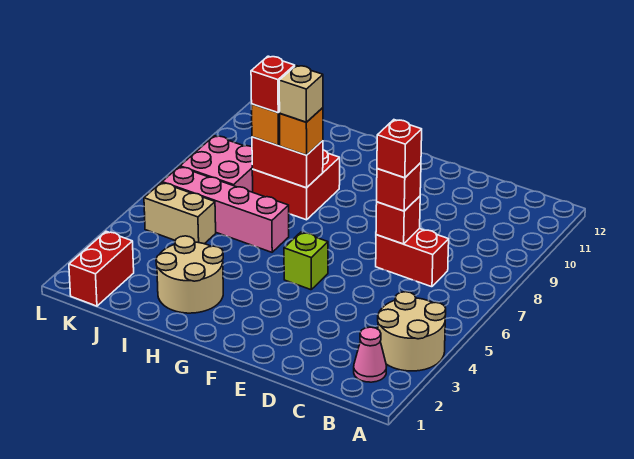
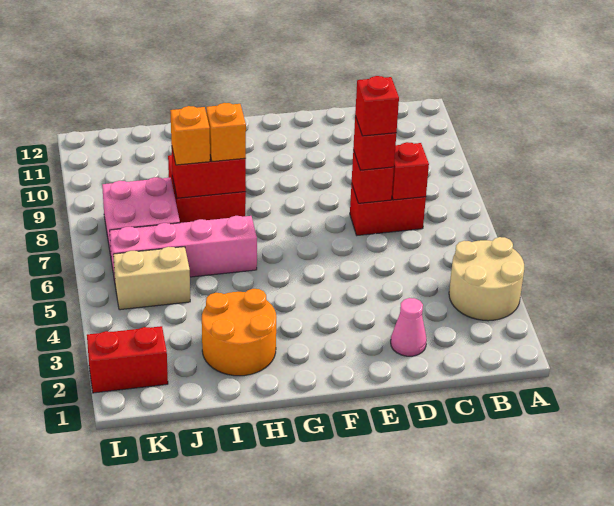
pink cone B2 level 1 -> pink cone D2 level 1
lime brick F5 level 1 -> none
tan round brick H2:I3 level 1 -> orange round brick H2:I3 level 1
tan brick H8 level 4 -> none
red brick I8 level 4 -> red brick C7 level 2
red brick K1:K2 level 1 -> red brick K2:L2 level 1

